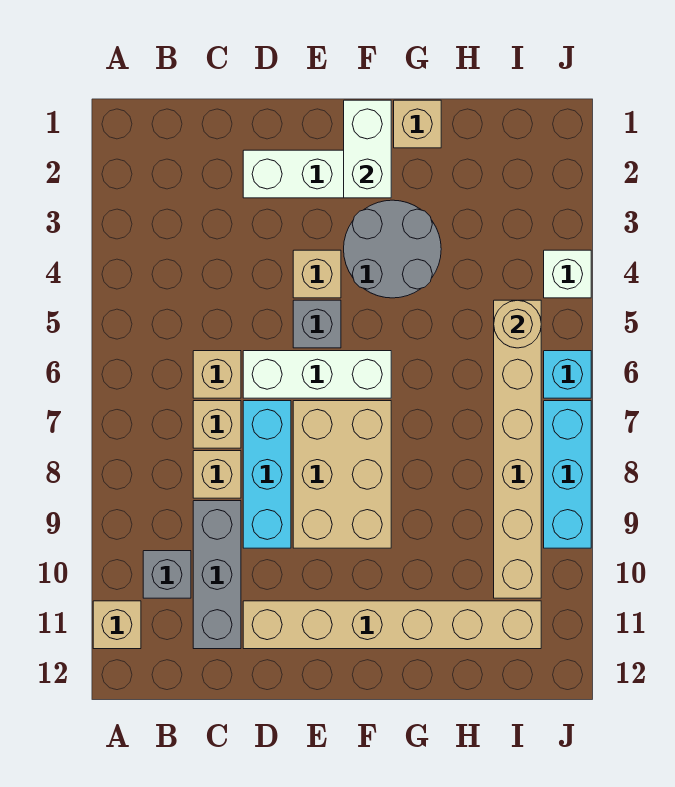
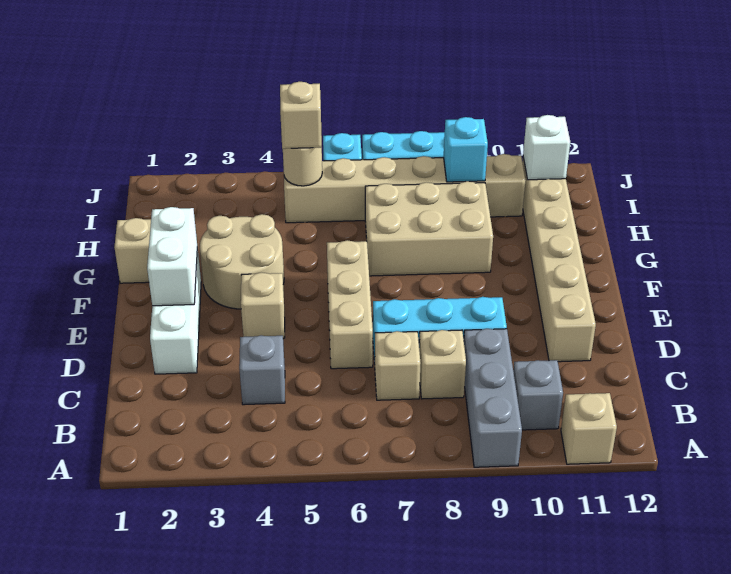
tan brick C6 level 1 -> tan brick I5 level 3
grey brick C9:C11 level 1 -> grey brick A9:C9 level 1
white brick D6:F6 level 1 -> tan brick D6:F6 level 1
grey brick E5 level 1 -> grey brick C4 level 1
tan brick E7:F9 level 1 -> tan brick G7:H9 level 1
white brick F1:F2 level 2 -> white brick E2:F2 level 2
grey round brick F3:G4 level 1 -> tan round brick F3:G4 level 1
none -> cyan brick I9 level 2
white brick J4 level 1 -> white brick I11 level 2

